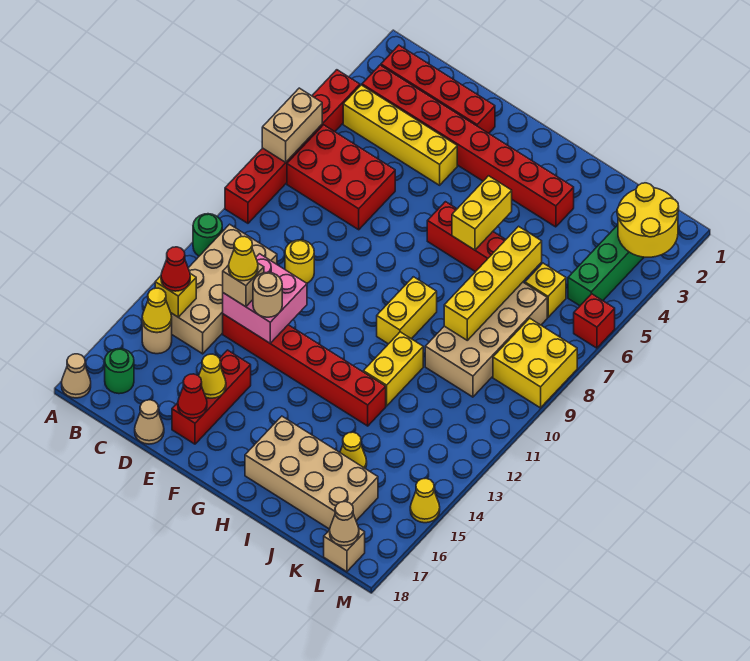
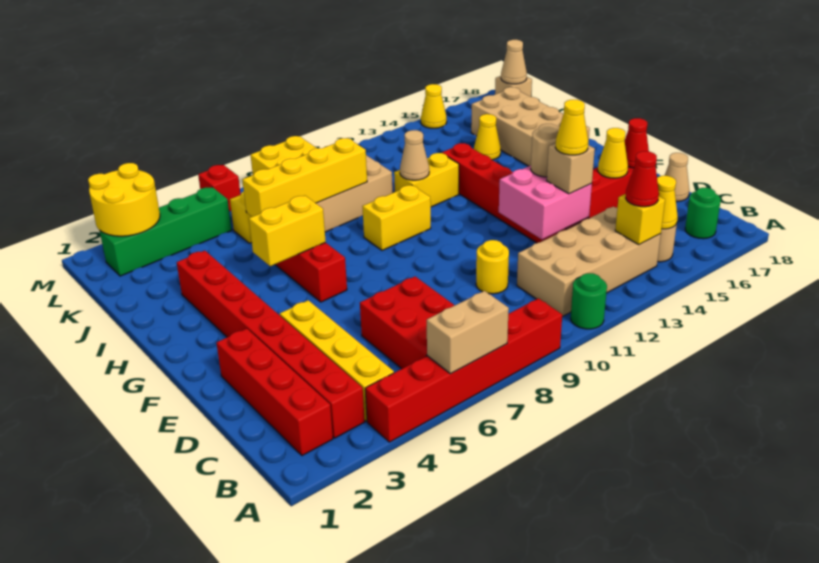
tan cone A18 level 1 -> tan cone I11 level 2

